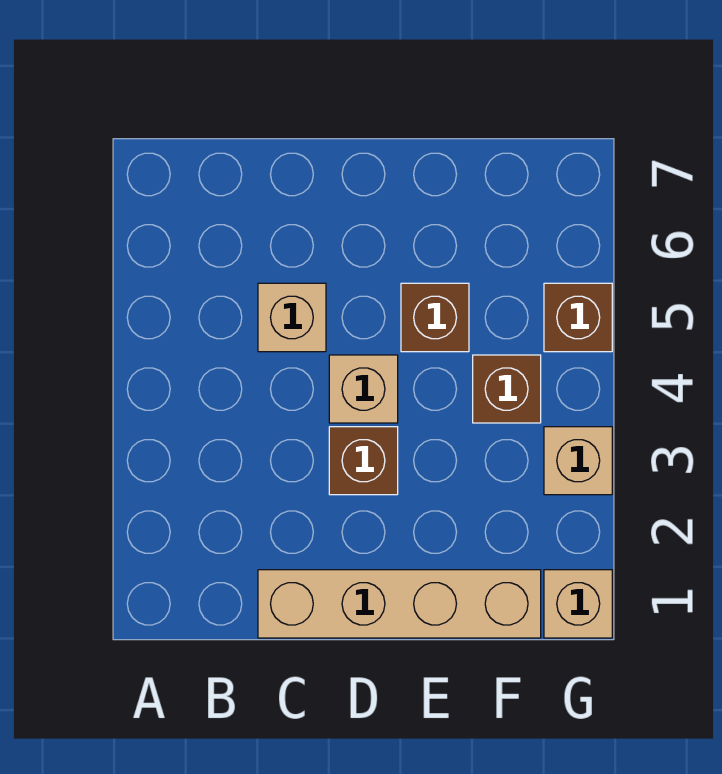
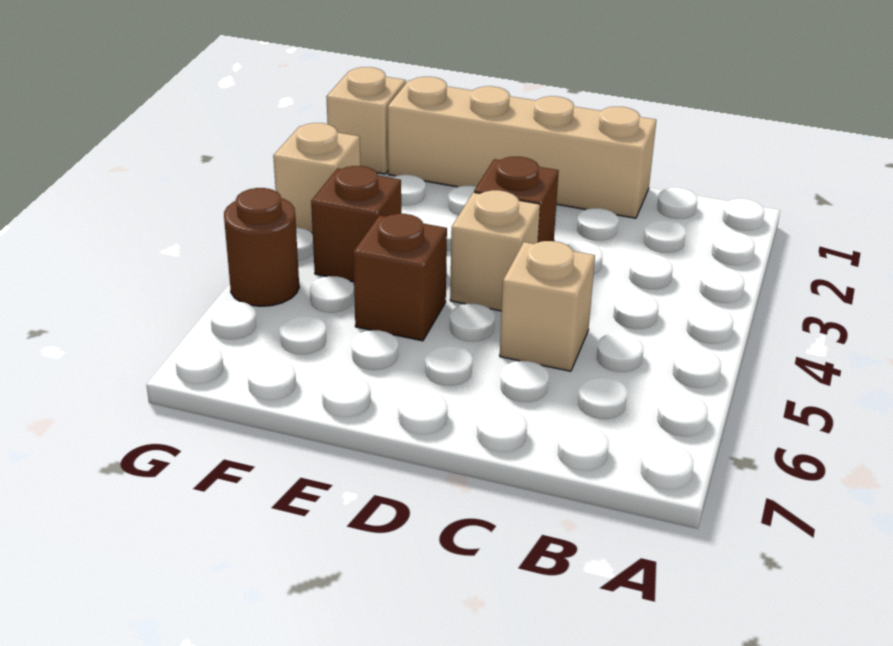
brown brick G5 level 1 -> brown round brick G5 level 1

